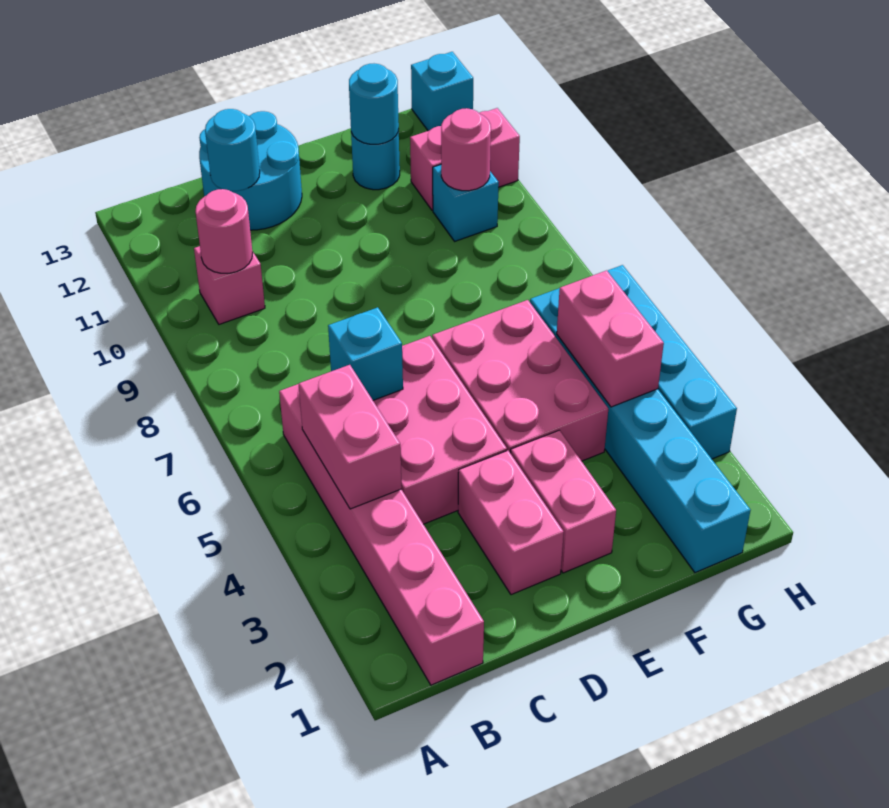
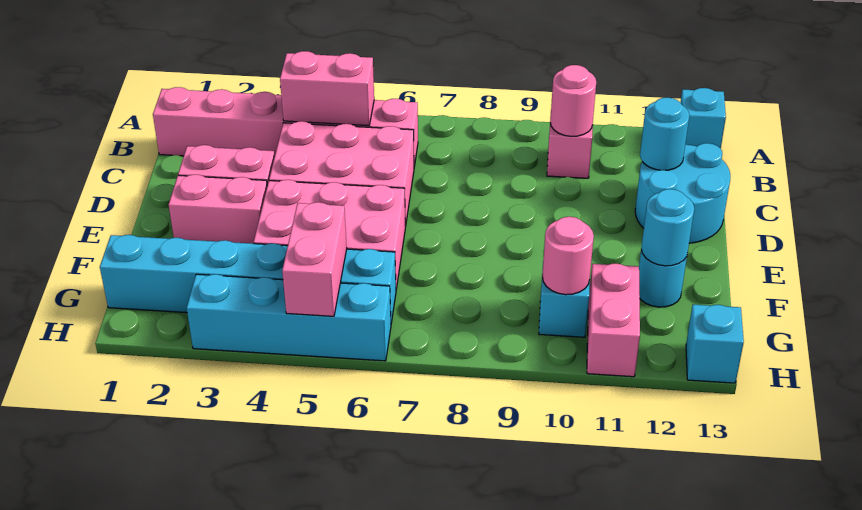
cyan brick C6 level 2 -> cyan brick A13 level 1
pink brick G4:G5 level 2 -> pink brick G5:H5 level 2

